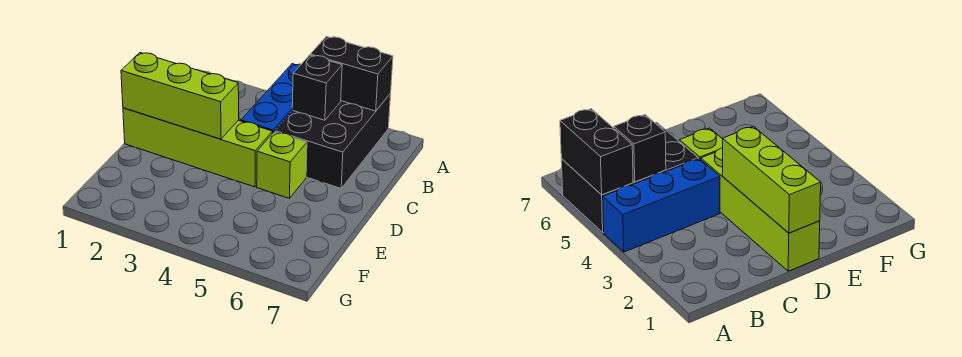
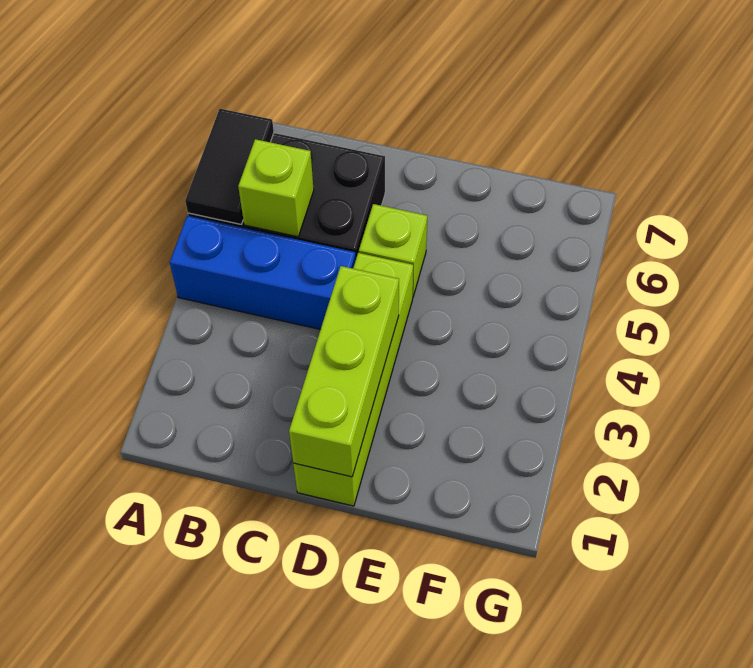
black brick A5:A6 level 2 -> black tile A5:A6 level 2
black brick B5 level 2 -> lime brick B5 level 2

